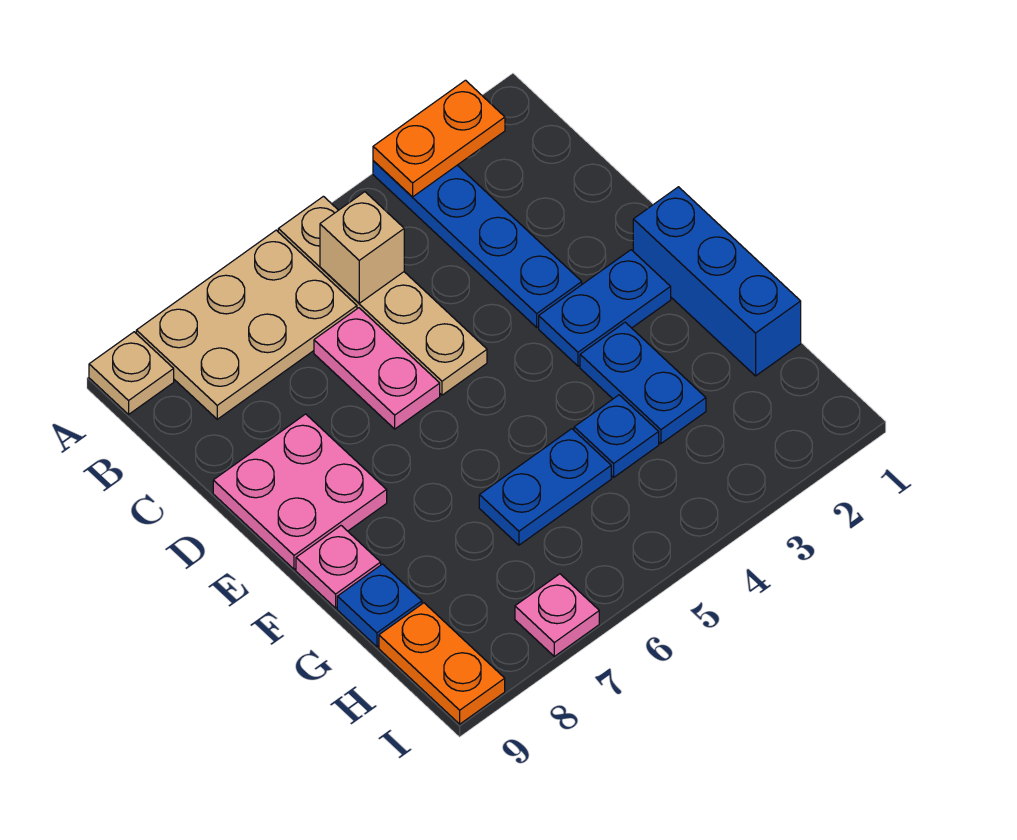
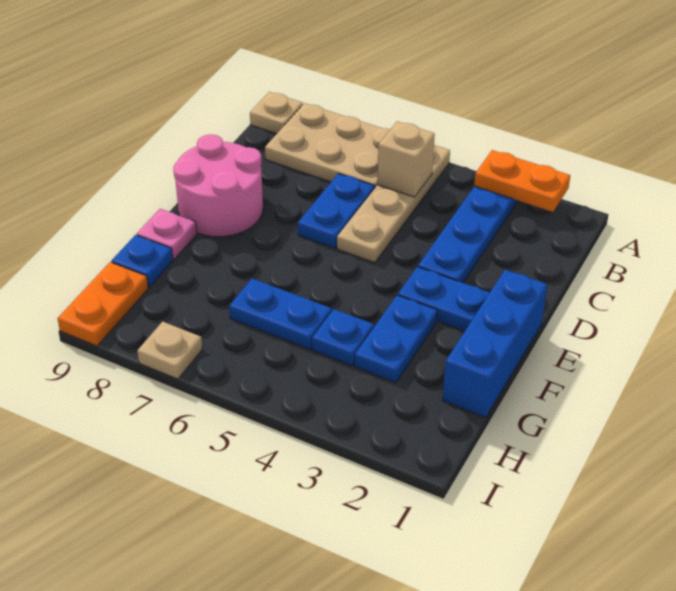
pink plate C6:D6 level 1 -> blue plate C6:D6 level 1
pink plate D8:E9 level 1 -> pink round brick D8:E9 level 1
pink plate I7 level 1 -> tan plate I7 level 1

